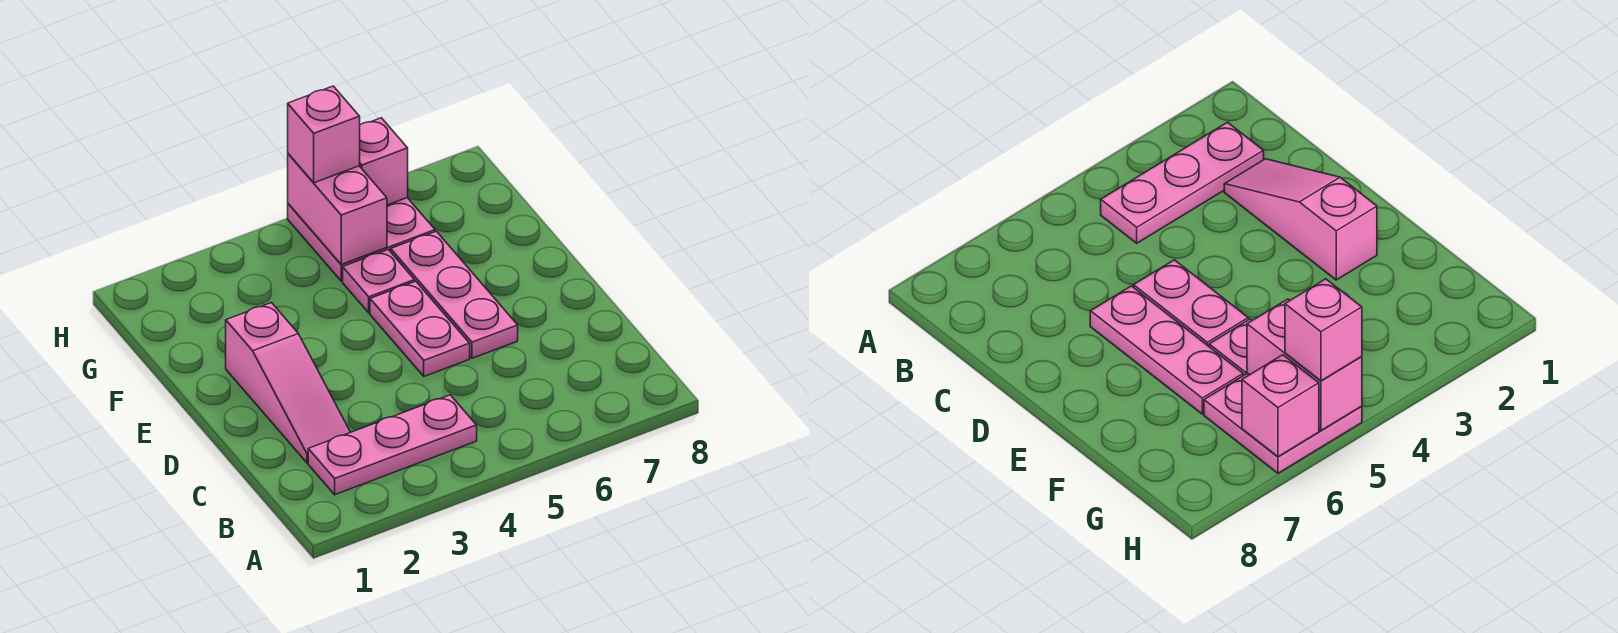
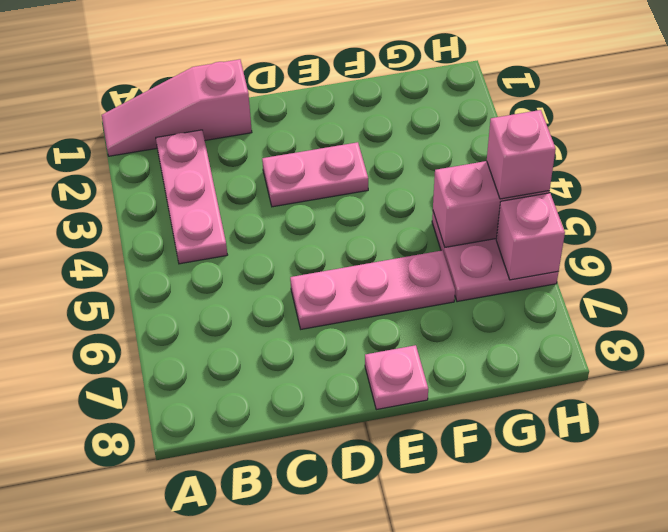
pink slope C2:E2 level 1 top E -> pink slope A1:C1 level 1 top C
pink plate D5:E5 level 1 -> pink plate D3:E3 level 1
pink plate F5 level 1 -> pink plate E8 level 1

